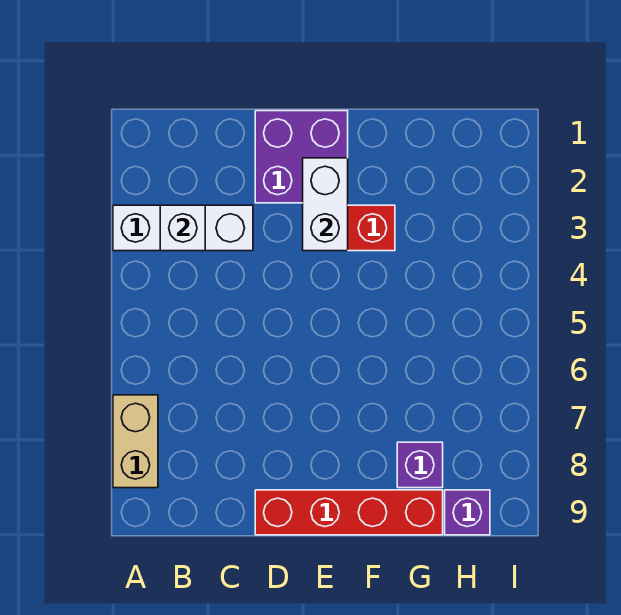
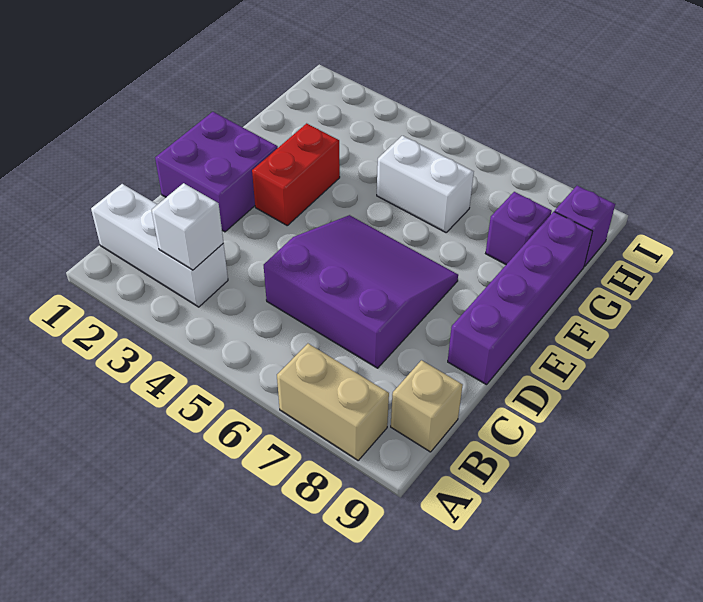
white brick A3:C3 level 1 -> white brick B1:B3 level 1
none -> tan brick B9 level 1
none -> purple slope C5:E7 level 1 top C
red brick D9:G9 level 1 -> purple brick D9:G9 level 1
white brick E2:E3 level 2 -> white brick G5:G6 level 1

